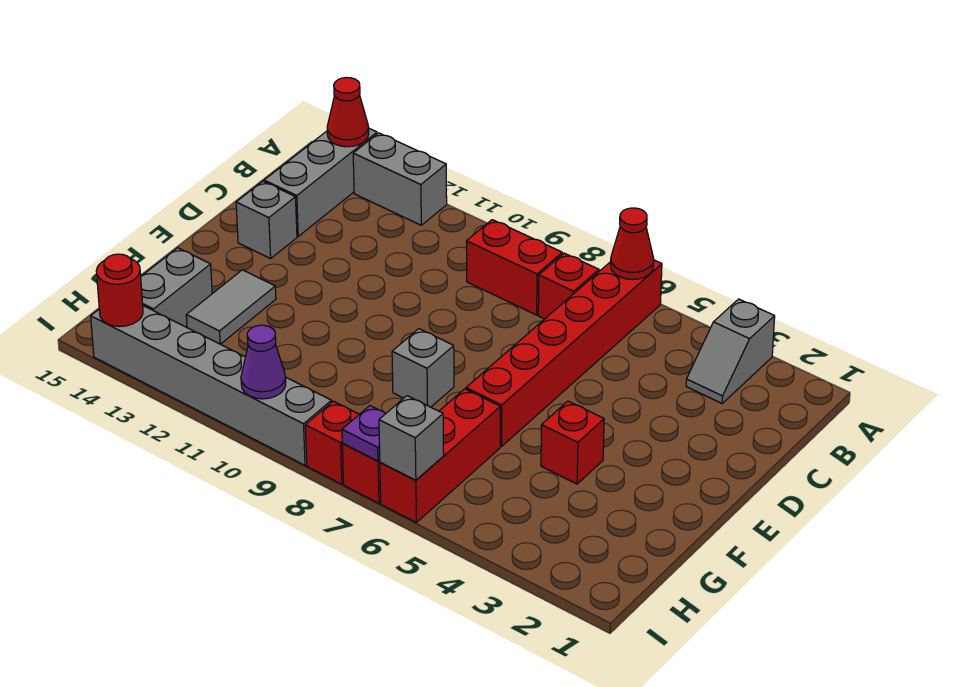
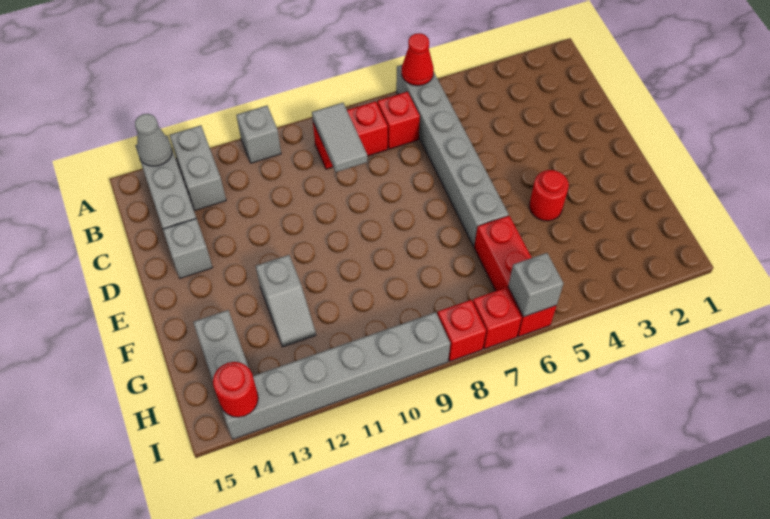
grey slope A3:B3 level 1 top A -> grey slope F12:G12 level 1 top F
red brick A6:F6 level 1 -> grey brick A6:F6 level 1
grey brick A12:A13 level 1 -> grey brick A13:B13 level 1
red cone A14 level 2 -> grey cone A14 level 2
red brick F4 level 1 -> red round brick F4 level 1
grey brick F8 level 1 -> grey brick A11 level 1
grey tile F13:G13 level 1 -> grey tile B9:C9 level 2
purple plate I7 level 2 -> none
purple cone I10 level 2 -> none

